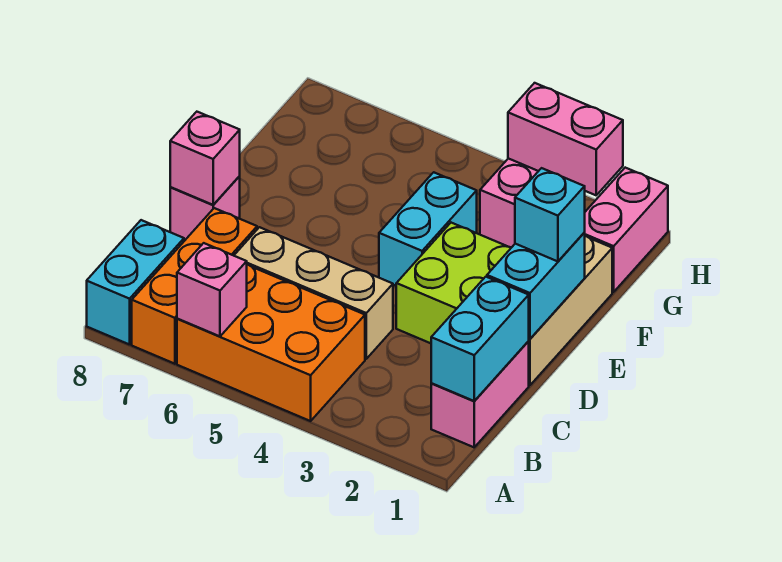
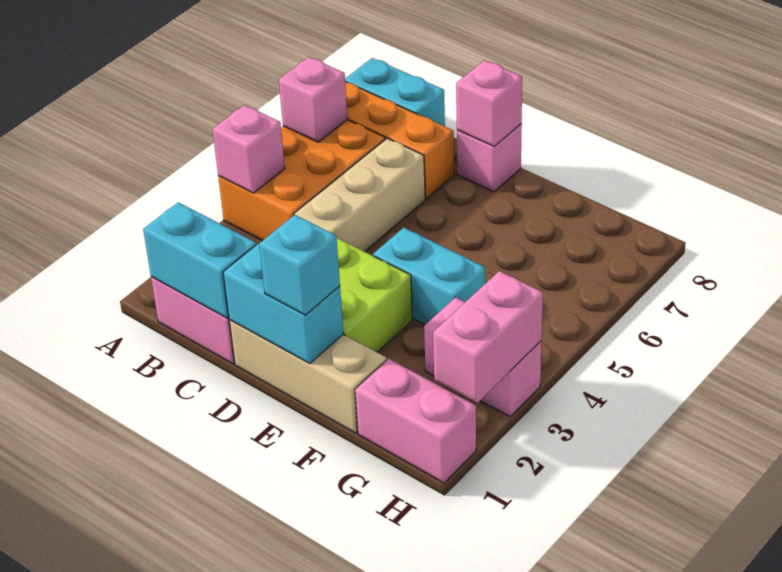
none -> pink brick A4 level 2

